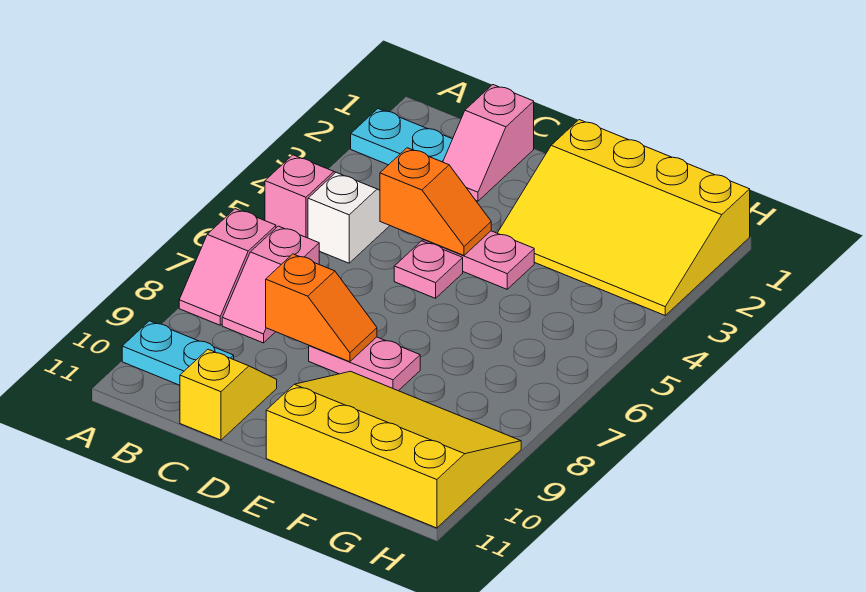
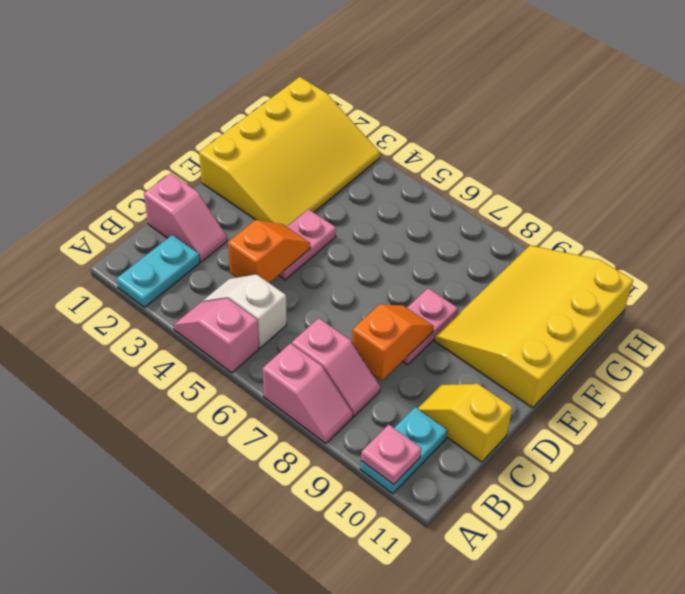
pink plate D5 level 1 -> pink plate A10 level 2

